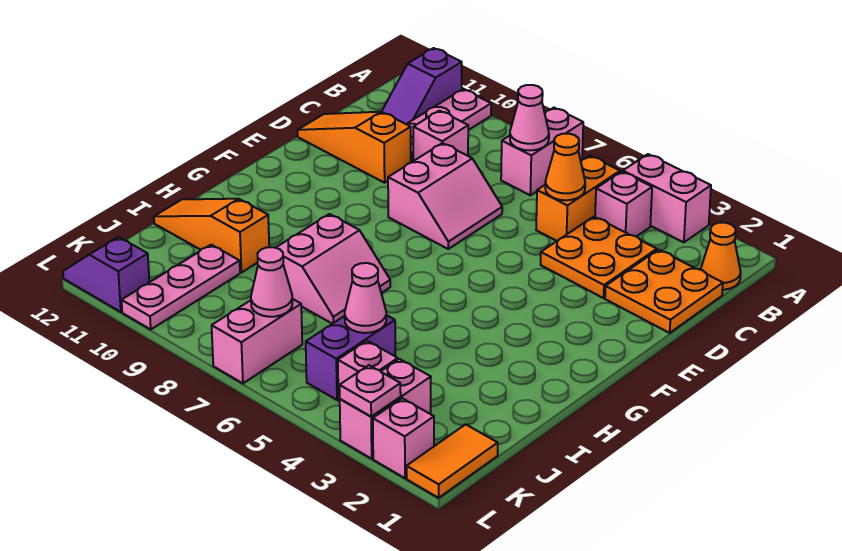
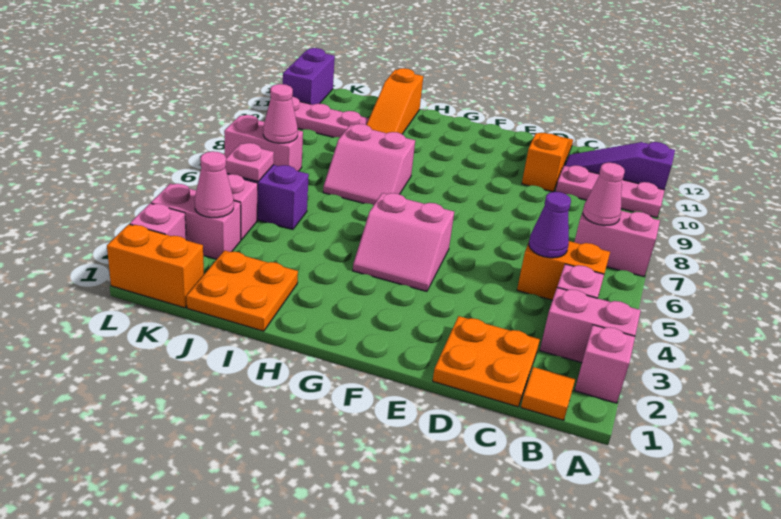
pink brick A3:A4 level 1 -> pink brick A3:B3 level 1
purple slope A11:B11 level 1 top A -> purple slope A11:C11 level 1 top A
orange cone B1 level 1 -> orange tile B1 level 1
orange plate C3:D4 level 1 -> orange plate I1:J2 level 1
orange cone C5 level 2 -> purple cone C5 level 2
pink brick C9 level 1 -> pink brick A2 level 1
pink slope D7:E8 level 1 top 8 -> pink slope F4:G5 level 1 top 5
orange slope I10:I12 level 1 top 10 -> orange slope I10:I12 level 1 top 12
pink cone J5 level 2 -> pink cone K3 level 2
orange tile K1:L1 level 1 -> orange brick K1:L1 level 1
pink plate L3 level 2 -> pink plate K5 level 2
purple slope L11:L12 level 1 top 11 -> purple brick L11:L12 level 1

